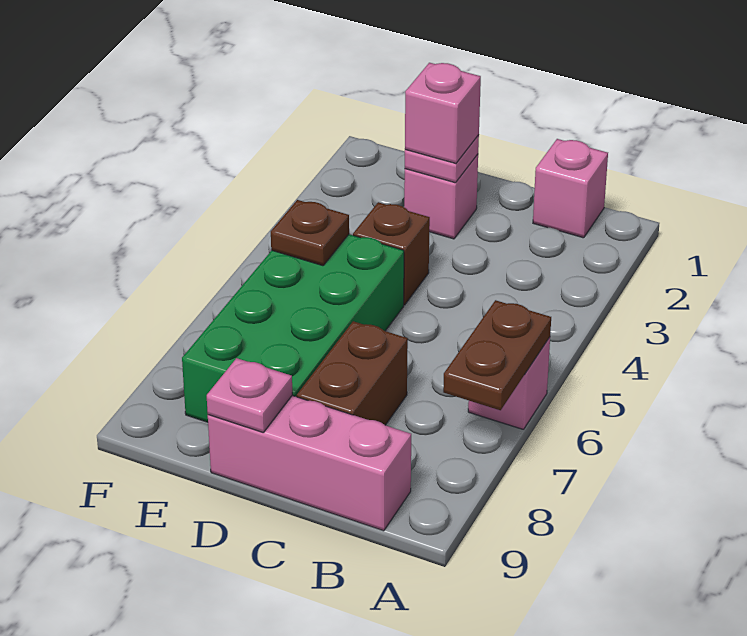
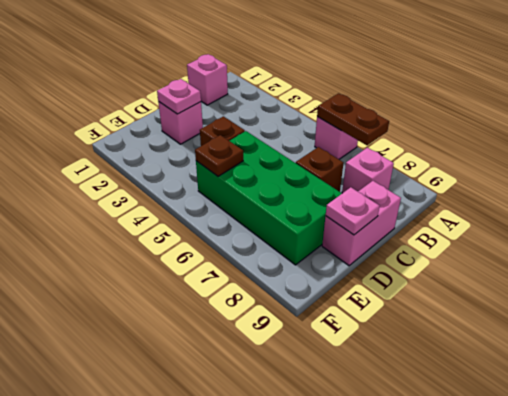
pink brick B9:D9 level 1 -> pink brick C9:D9 level 1
brown brick C7:C8 level 1 -> brown brick C7 level 1
pink brick D2 level 3 -> pink brick B8 level 1

